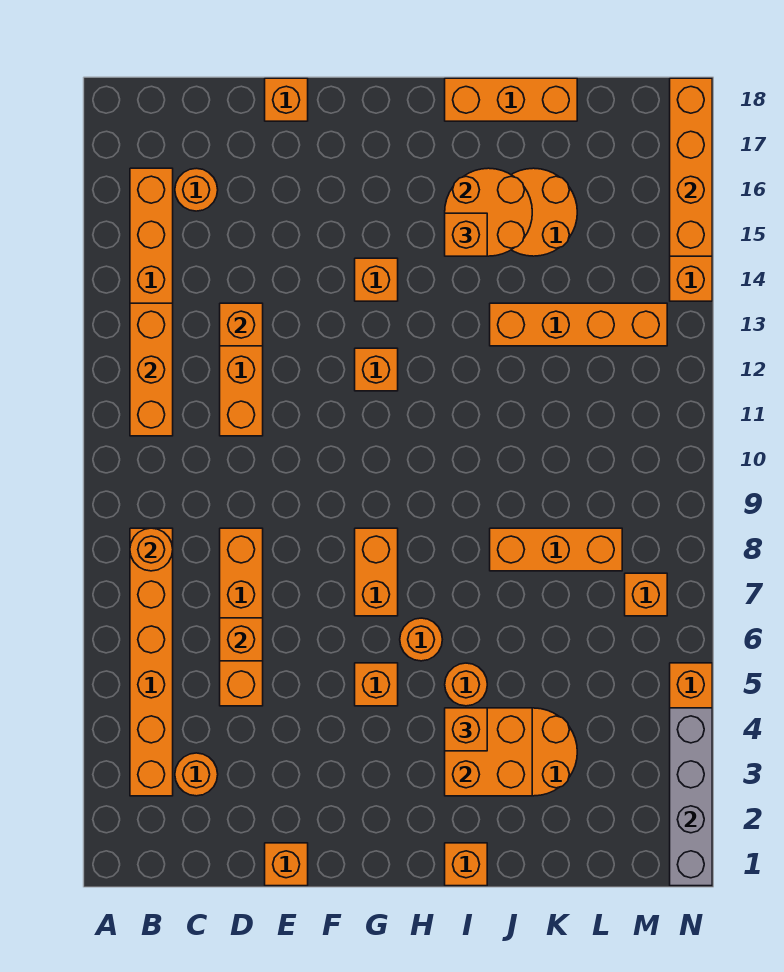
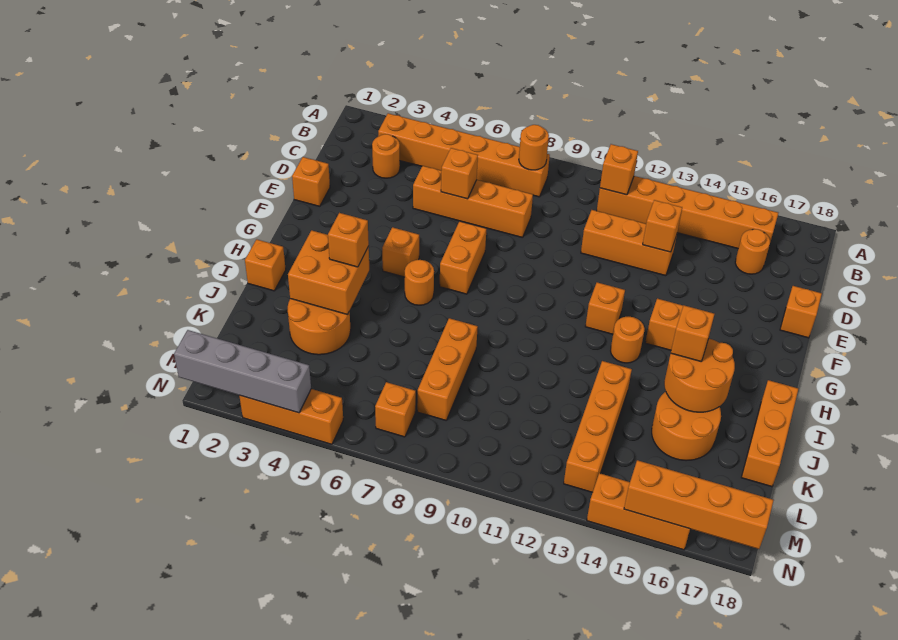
orange brick B11:B13 level 2 -> orange brick B11 level 2
orange brick G7:G8 level 1 -> orange brick F7:G7 level 1
orange round brick I5 level 1 -> orange round brick H13 level 1

